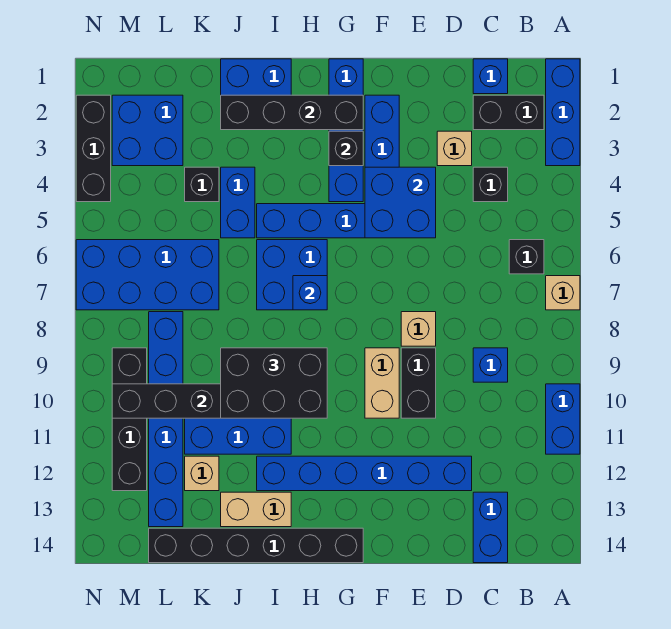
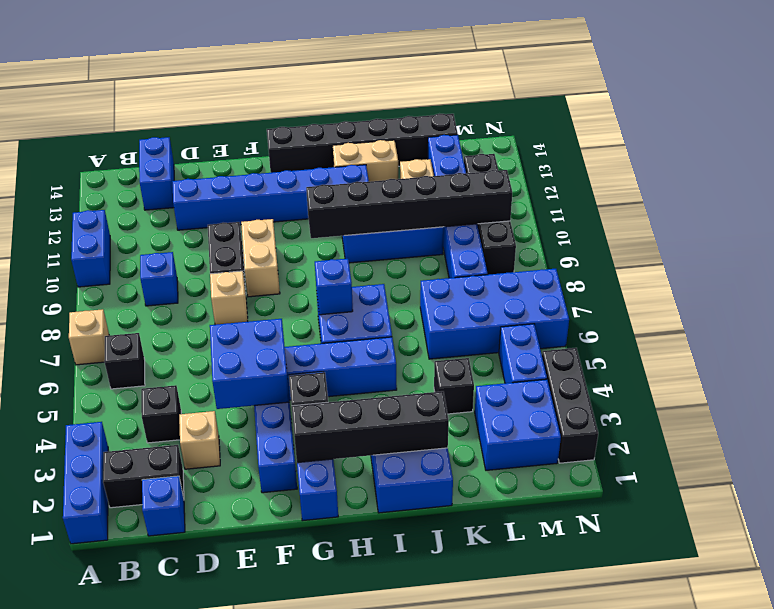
black brick H9:J10 level 3 -> none
blue brick J4:J5 level 1 -> blue brick M4:M5 level 1

